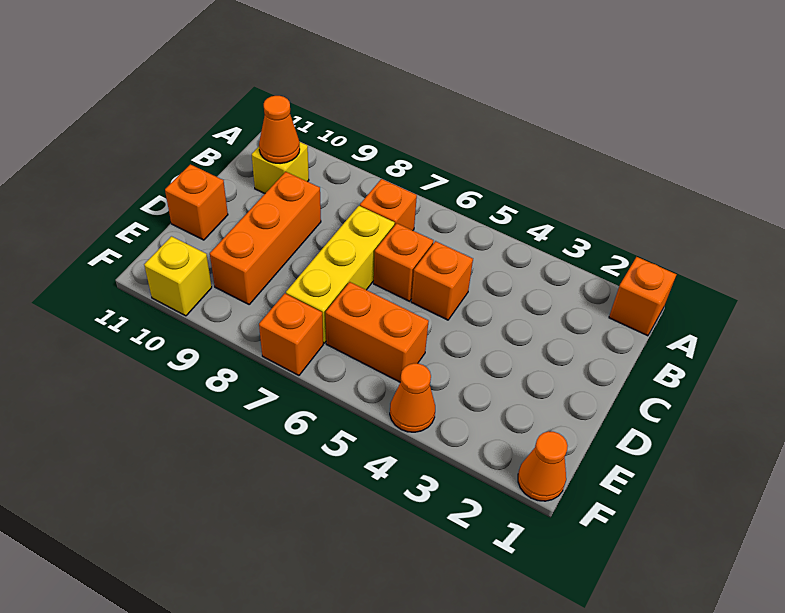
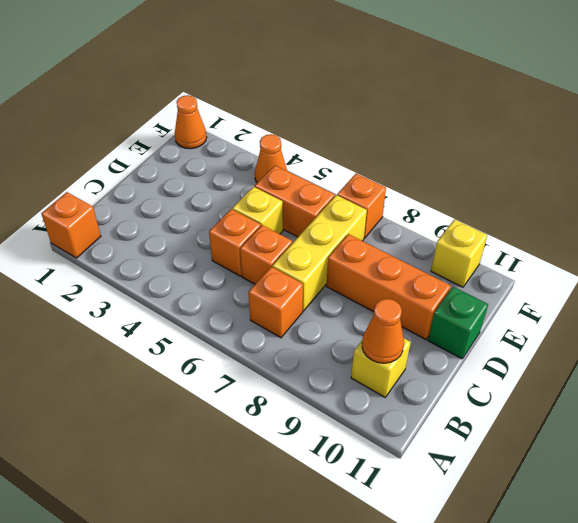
orange brick C9:E9 level 1 -> orange brick D8:D10 level 1
none -> yellow brick D5 level 1
orange brick D11 level 1 -> green brick D11 level 1

